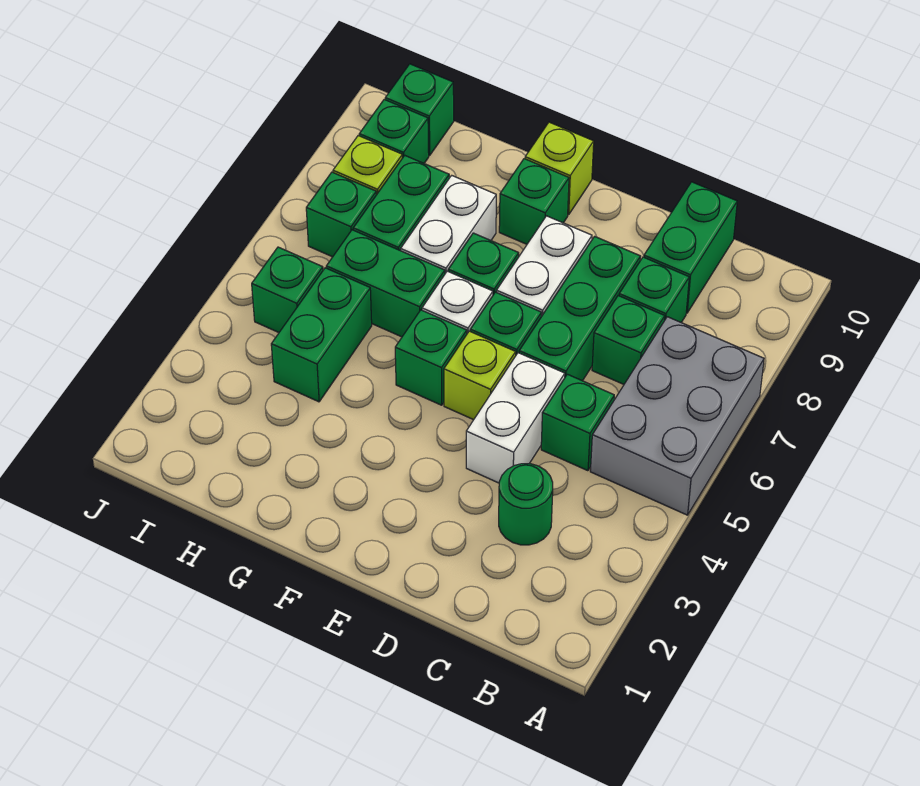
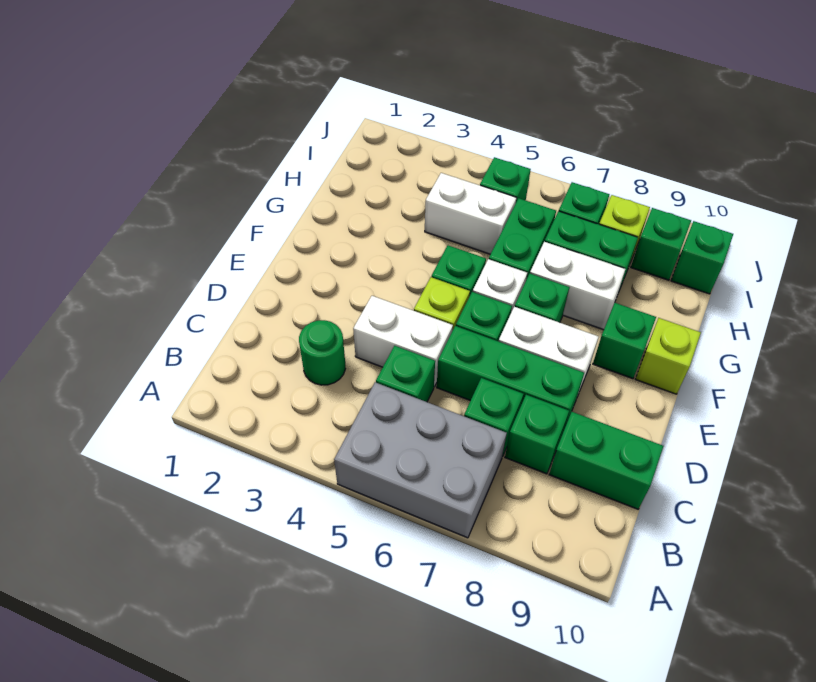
green brick H4:H5 level 1 -> white brick H4:H5 level 1

